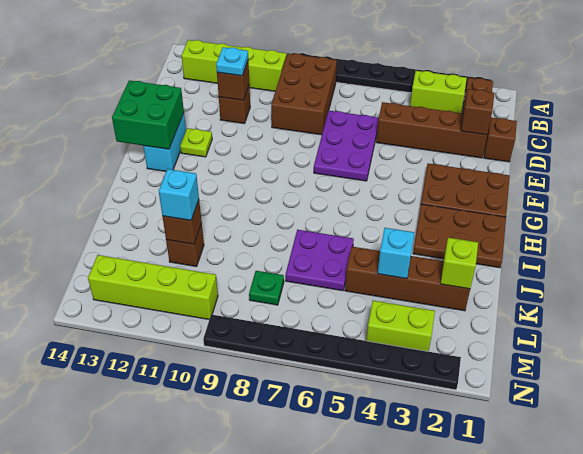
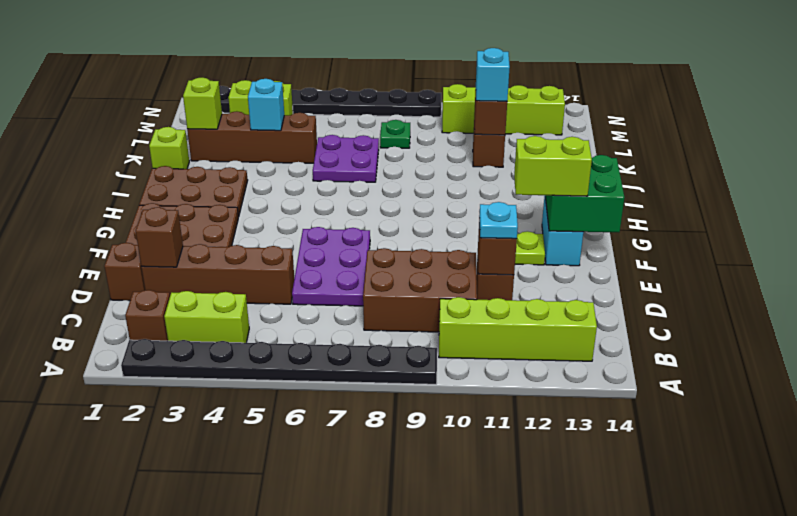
brown brick B8:D9 level 1 -> brown brick C8:D10 level 1
none -> lime brick F12:F13 level 3
none -> lime brick J1 level 1

